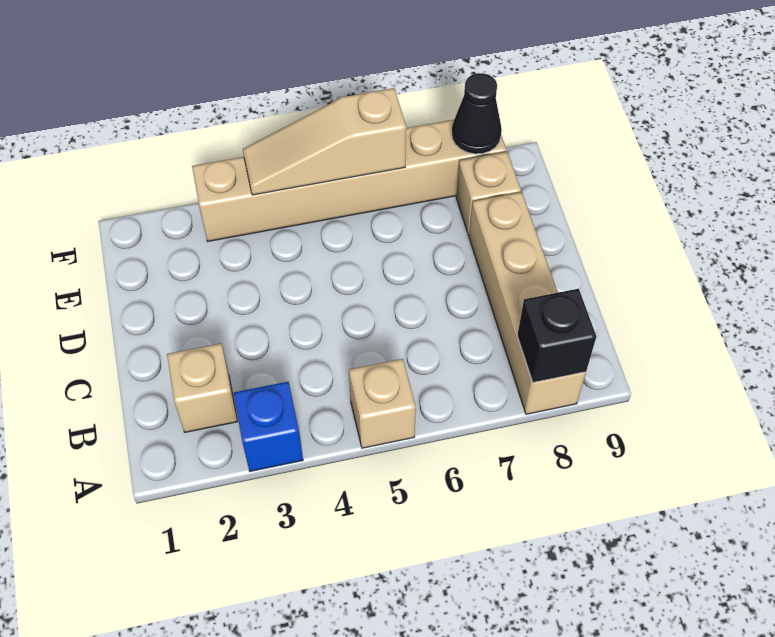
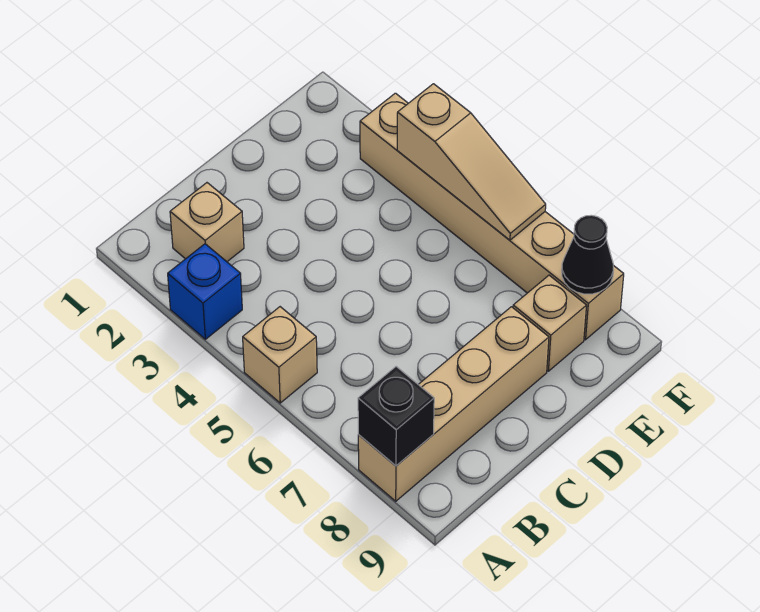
tan slope F4:F6 level 2 top 6 -> tan slope F4:F6 level 2 top 4

